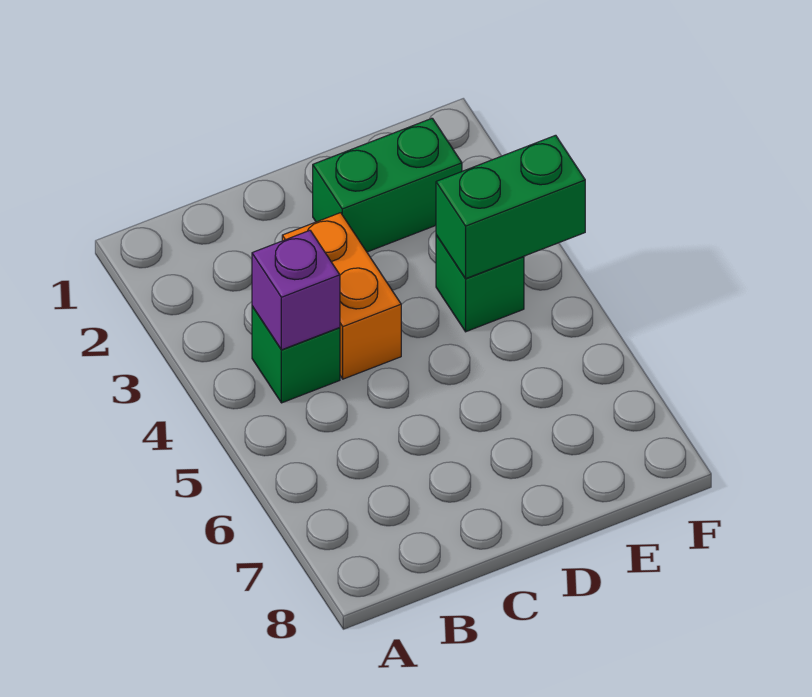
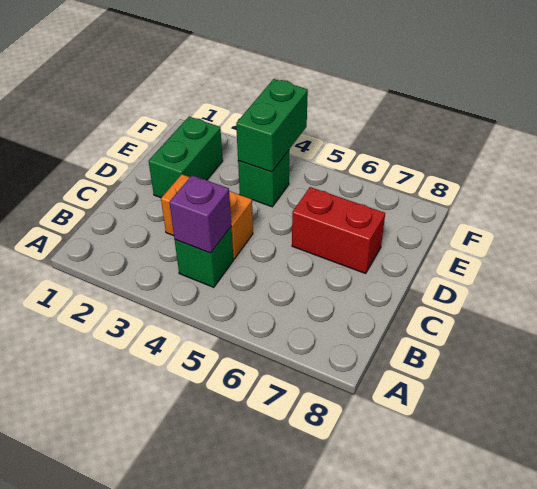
none -> red brick D6:D7 level 1

